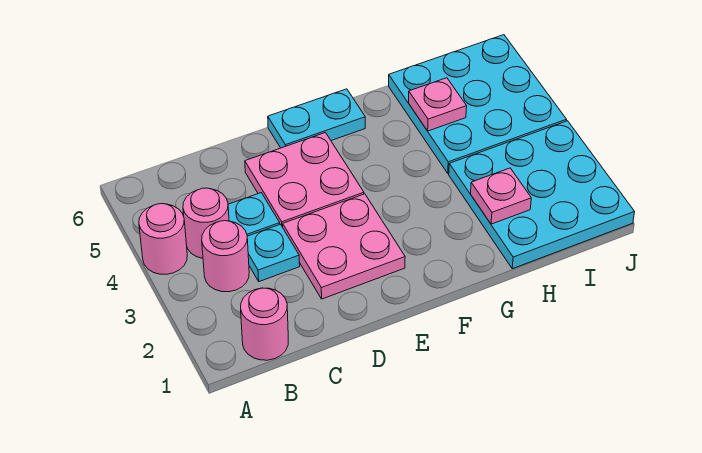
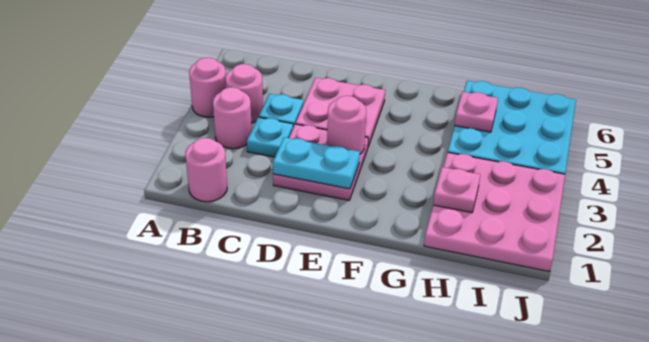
none -> pink round brick E3 level 2
cyan plate E6:F6 level 1 -> cyan plate D2:E2 level 2
cyan plate H1:J3 level 1 -> pink plate H1:J3 level 1

